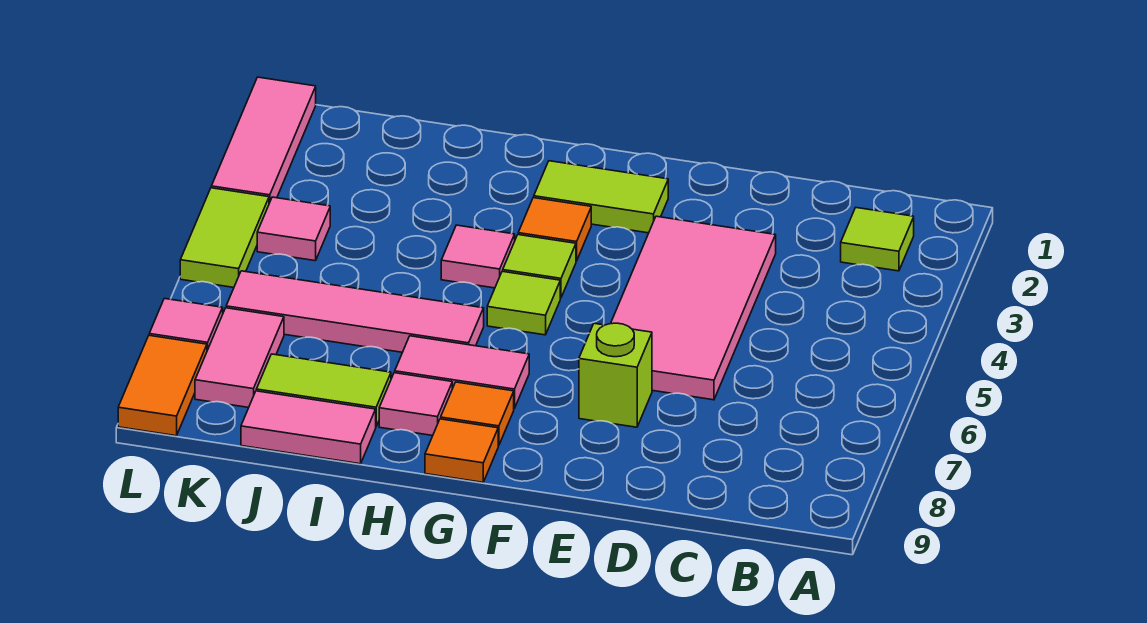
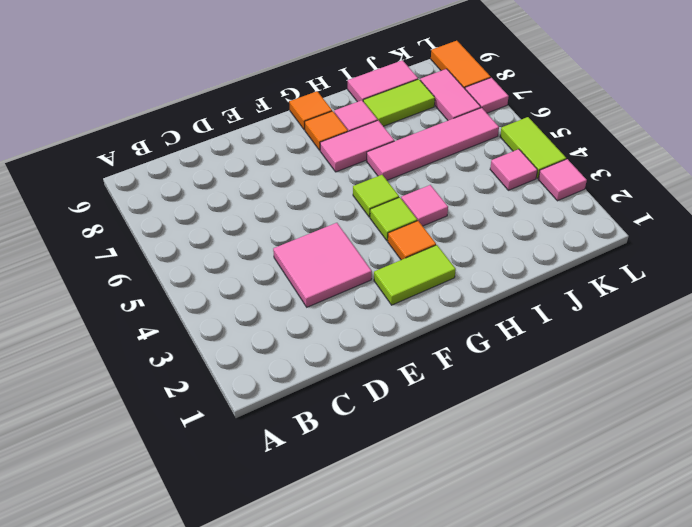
lime tile B2 level 1 -> none
pink tile D3:E6 level 1 -> pink tile D3:E4 level 1
lime brick E7 level 1 -> none
pink tile L1:L3 level 1 -> pink tile L3 level 1

